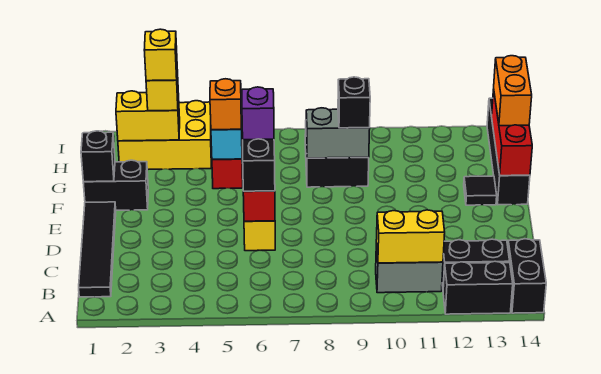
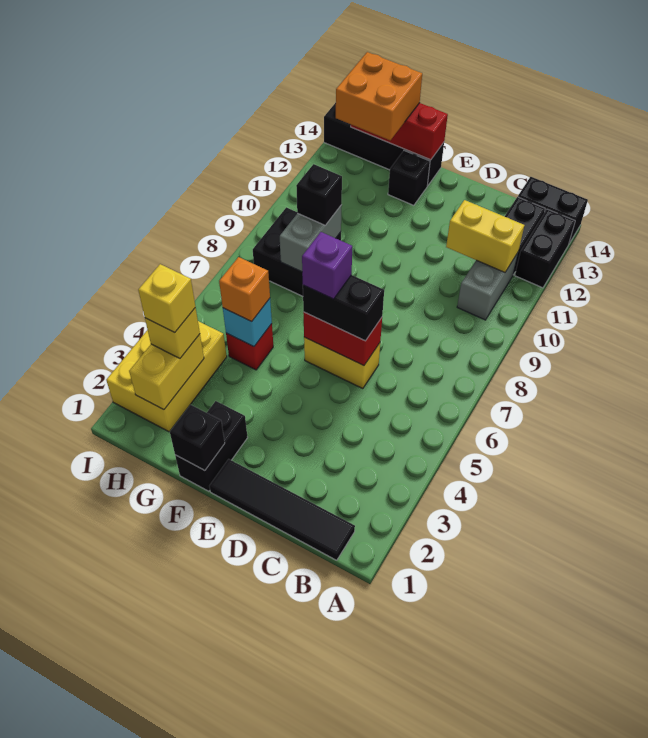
yellow brick B10:B11 level 2 -> yellow brick B11:C11 level 2
black tile F13 level 1 -> black brick F13 level 1
orange brick G14:H14 level 3 -> orange brick G13:H14 level 3

